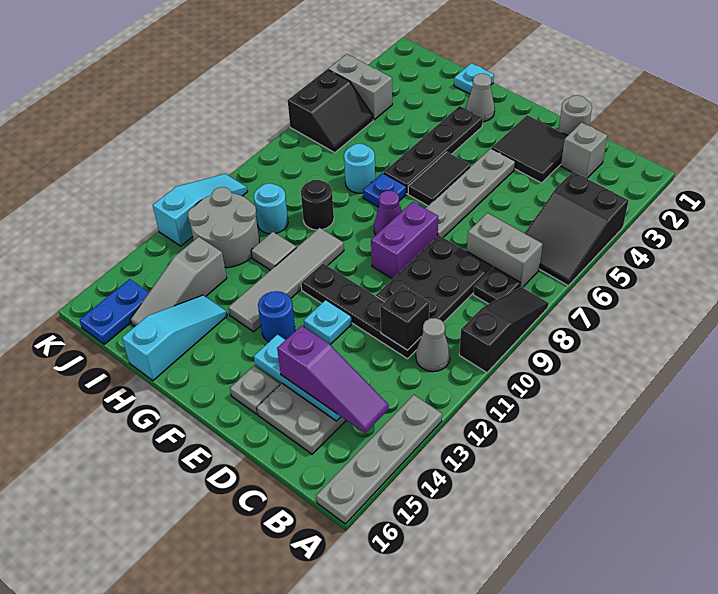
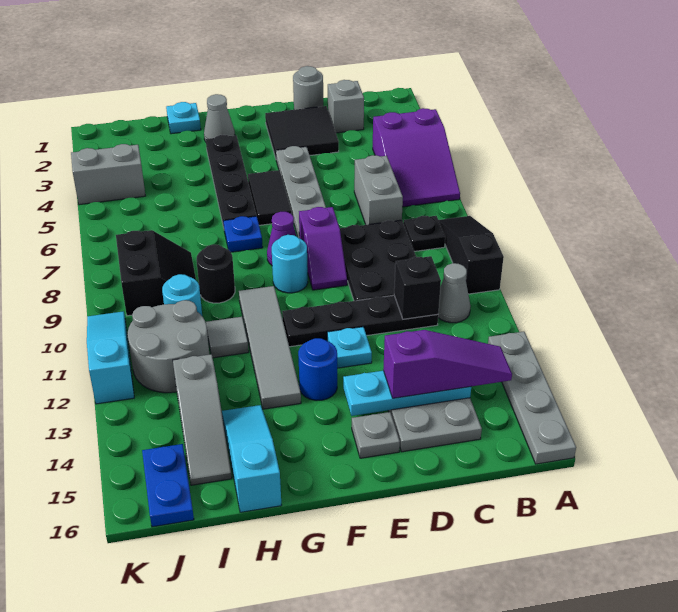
black slope A4:B6 level 1 top 4 -> purple slope A4:B6 level 1 top 4
grey brick B7:C7 level 1 -> grey brick C6:C7 level 1
purple brick E8:E9 level 1 -> purple slope E8:E9 level 1 top 8
cyan round brick H7 level 1 -> cyan round brick F9 level 1
black slope J5:K6 level 1 top K -> black slope I8:J9 level 1 top J

